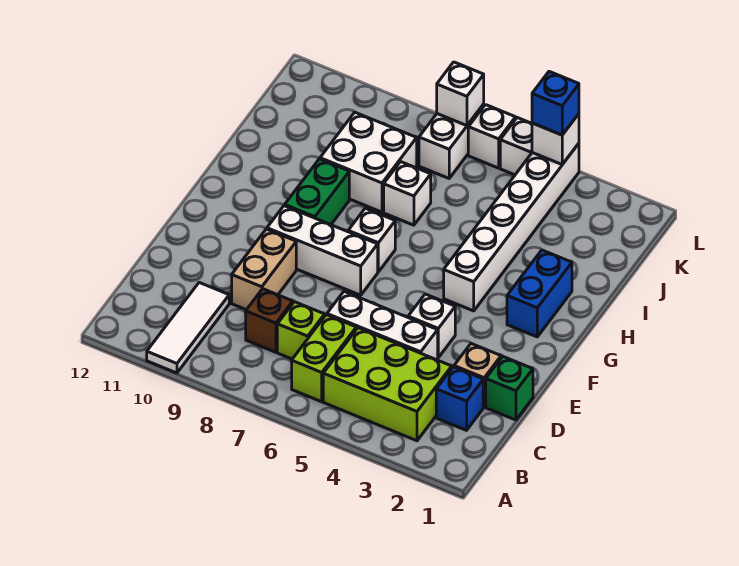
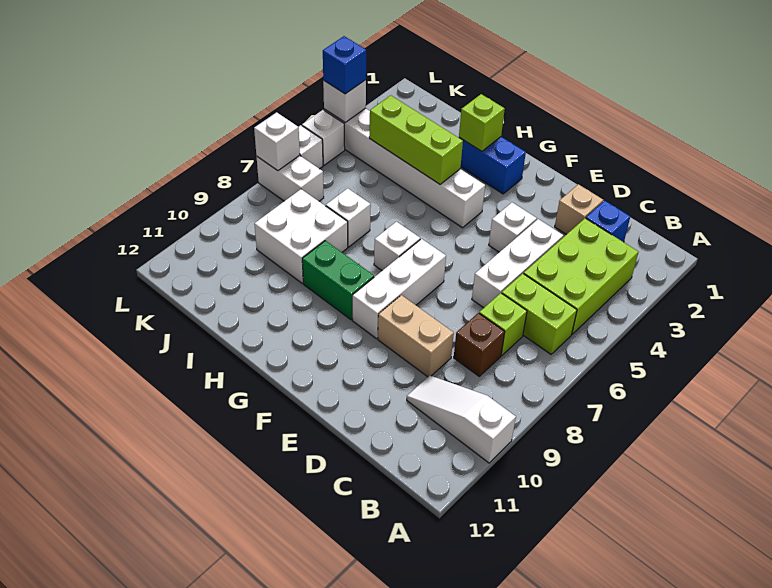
white tile A10:C10 level 1 -> white slope A10:C10 level 1 top A
green brick D1 level 1 -> none
none -> lime brick H2 level 2
none -> lime brick H4:J4 level 2

